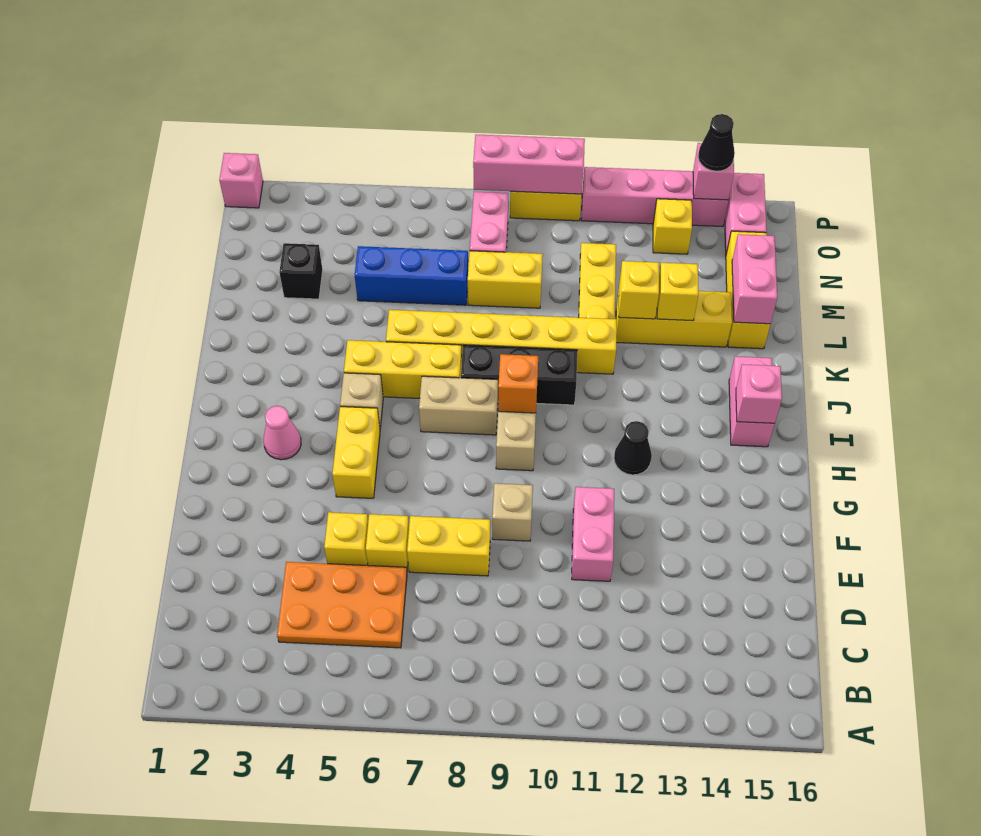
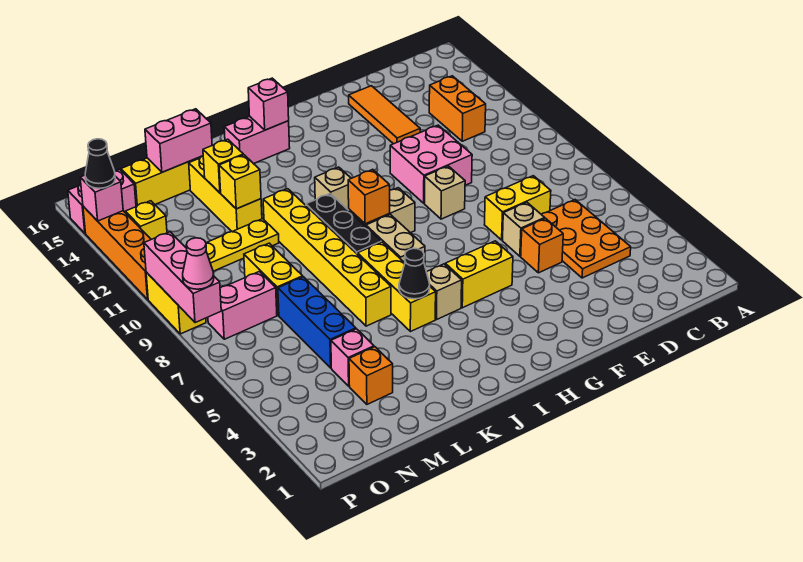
none -> orange brick C12:C13 level 1
yellow brick E5 level 1 -> orange brick E5 level 1
yellow brick E6 level 1 -> tan brick E6 level 1
yellow brick E7:E8 level 1 -> yellow brick D7:E7 level 1
pink brick E11:F11 level 1 -> pink brick E10:F11 level 1
none -> orange tile E13:E15 level 1
pink cone H3 level 1 -> pink cone P8 level 3
black cone H12 level 1 -> black cone J5 level 2
none -> tan brick I11 level 1
black brick M3 level 1 -> orange brick M3 level 1
pink brick P1 level 1 -> pink brick M4 level 1
pink brick P11:P14 level 1 -> orange brick P11:P14 level 1

